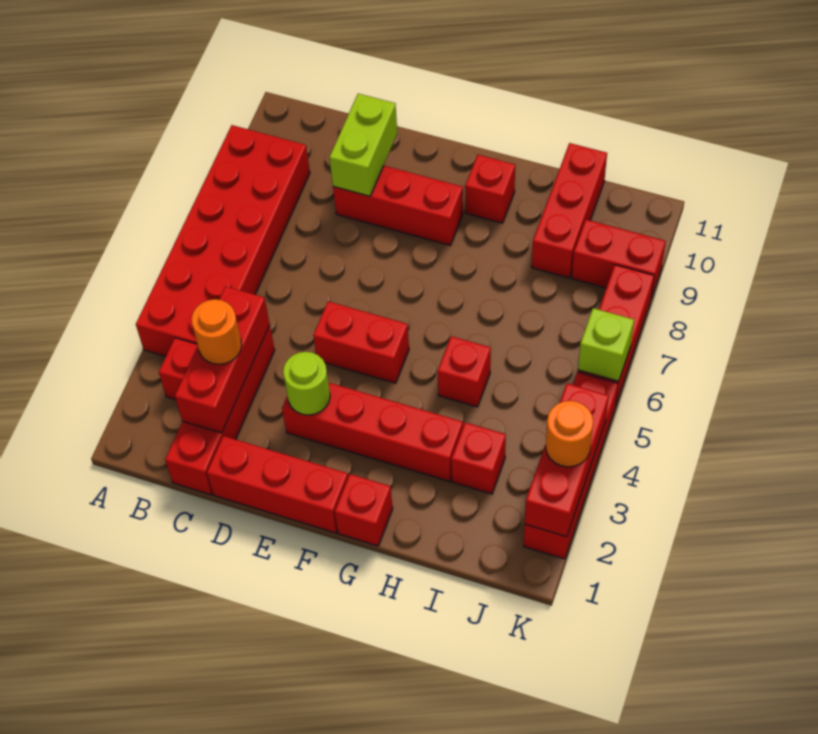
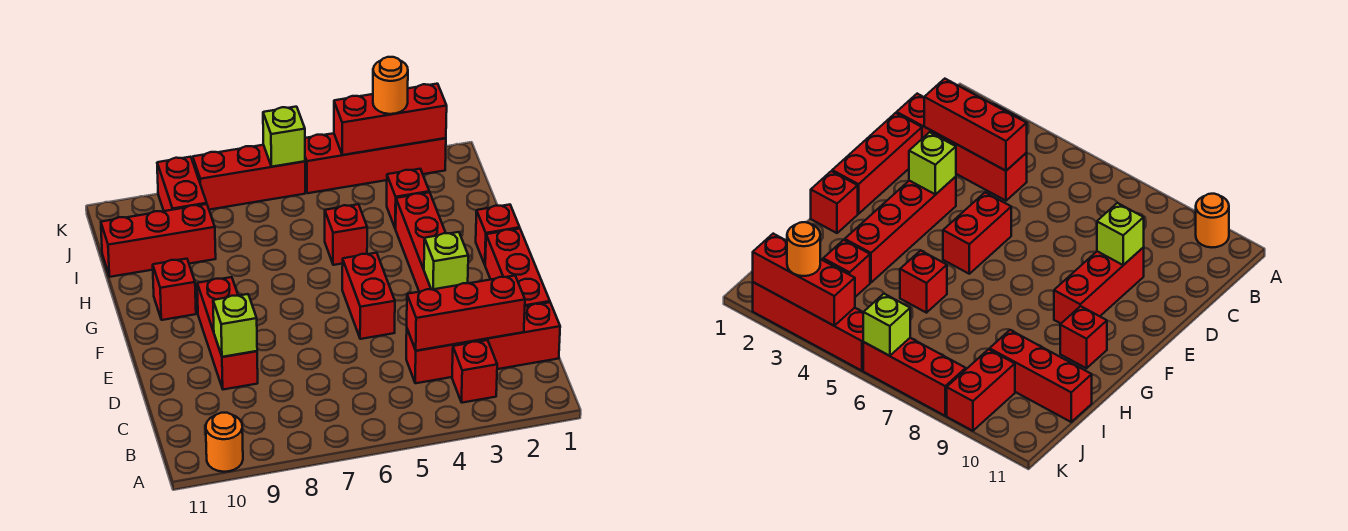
red brick A4:B9 level 1 -> none
orange round brick C3 level 3 -> orange round brick A10 level 1
lime brick D9:D10 level 2 -> lime brick D9 level 2
lime round brick E3 level 2 -> lime brick E3 level 2

